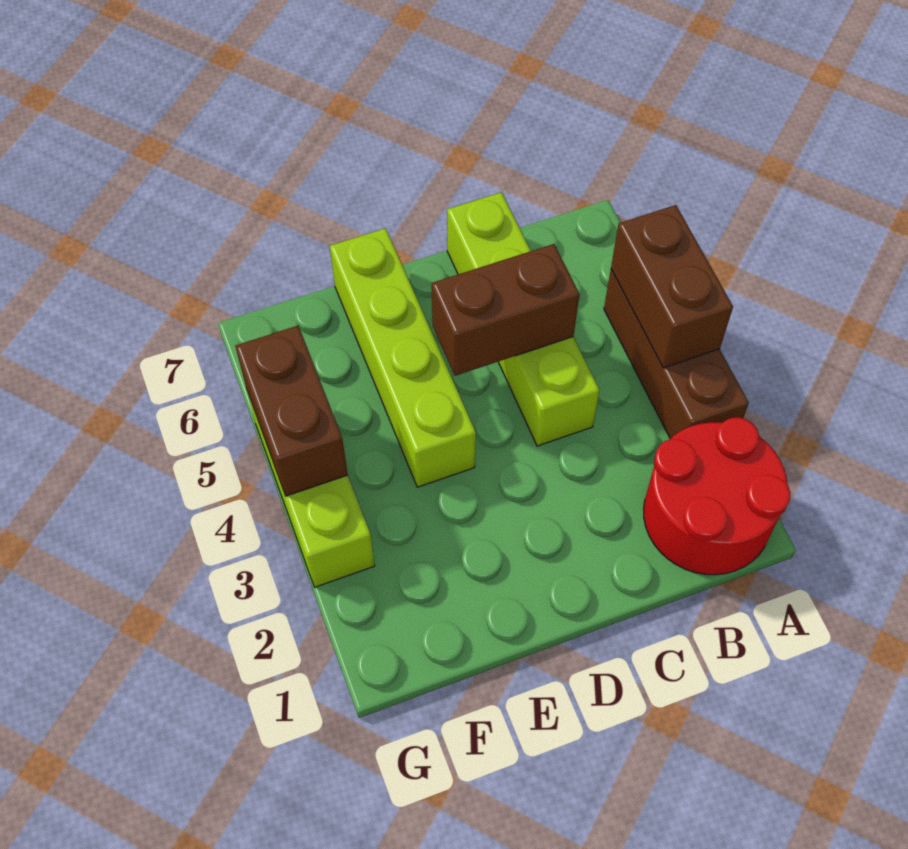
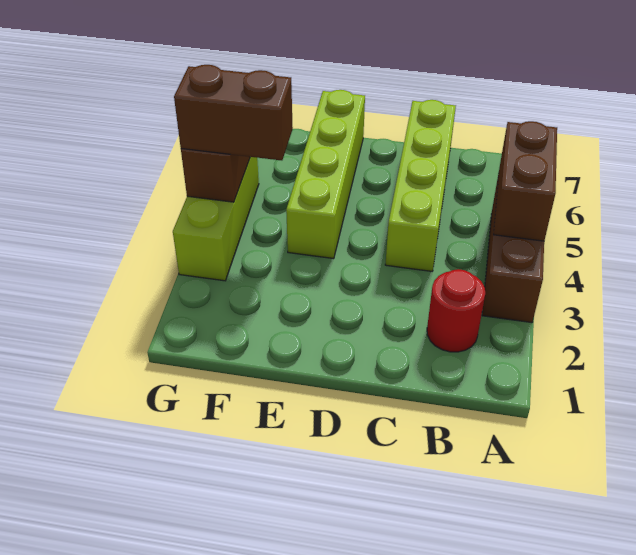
red round brick A1:B2 level 1 -> red round brick B2 level 1
brown brick C5:D5 level 2 -> brown brick F4:G4 level 3

